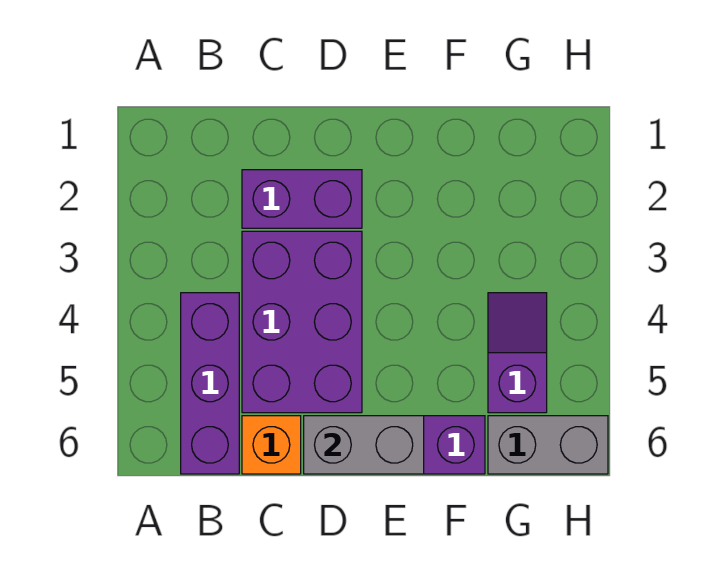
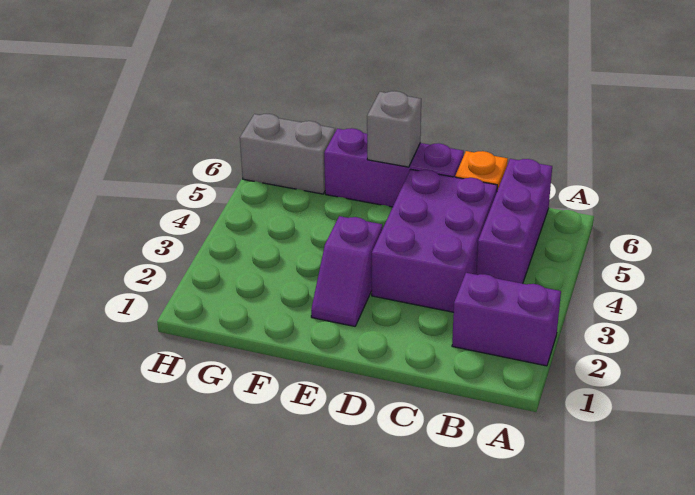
purple brick C2:D2 level 1 -> purple brick A2:B2 level 1
grey brick D6:E6 level 2 -> grey brick E6 level 2
purple slope G4:G5 level 1 top 5 -> purple slope E2:E3 level 1 top 3

